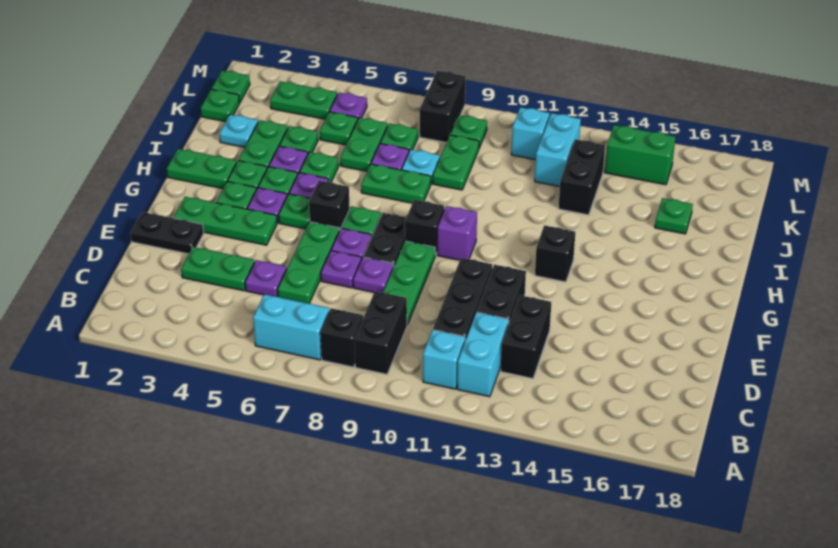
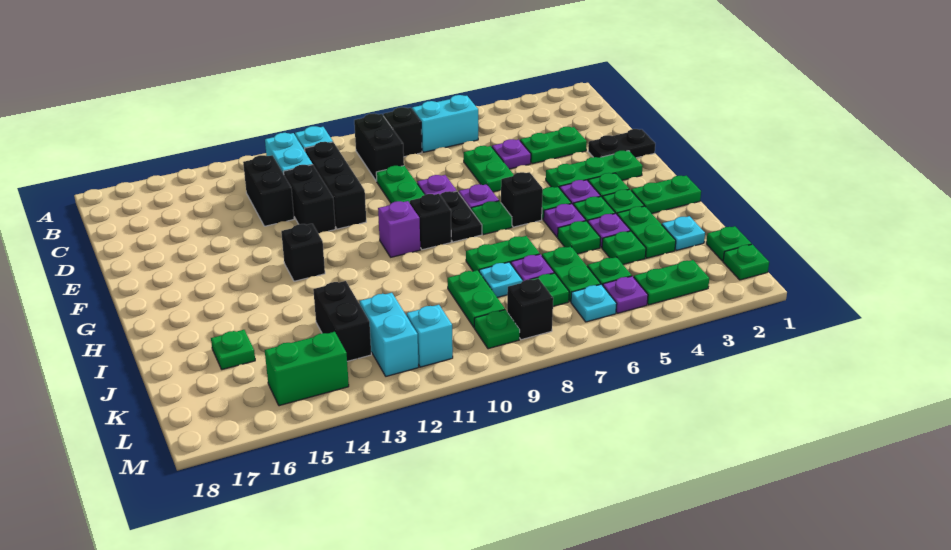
green plate D6:F6 level 1 -> green plate D6:E6 level 1
purple plate E7 level 1 -> none
none -> cyan plate L6 level 1
black brick L8:M8 level 1 -> black brick L8 level 1

